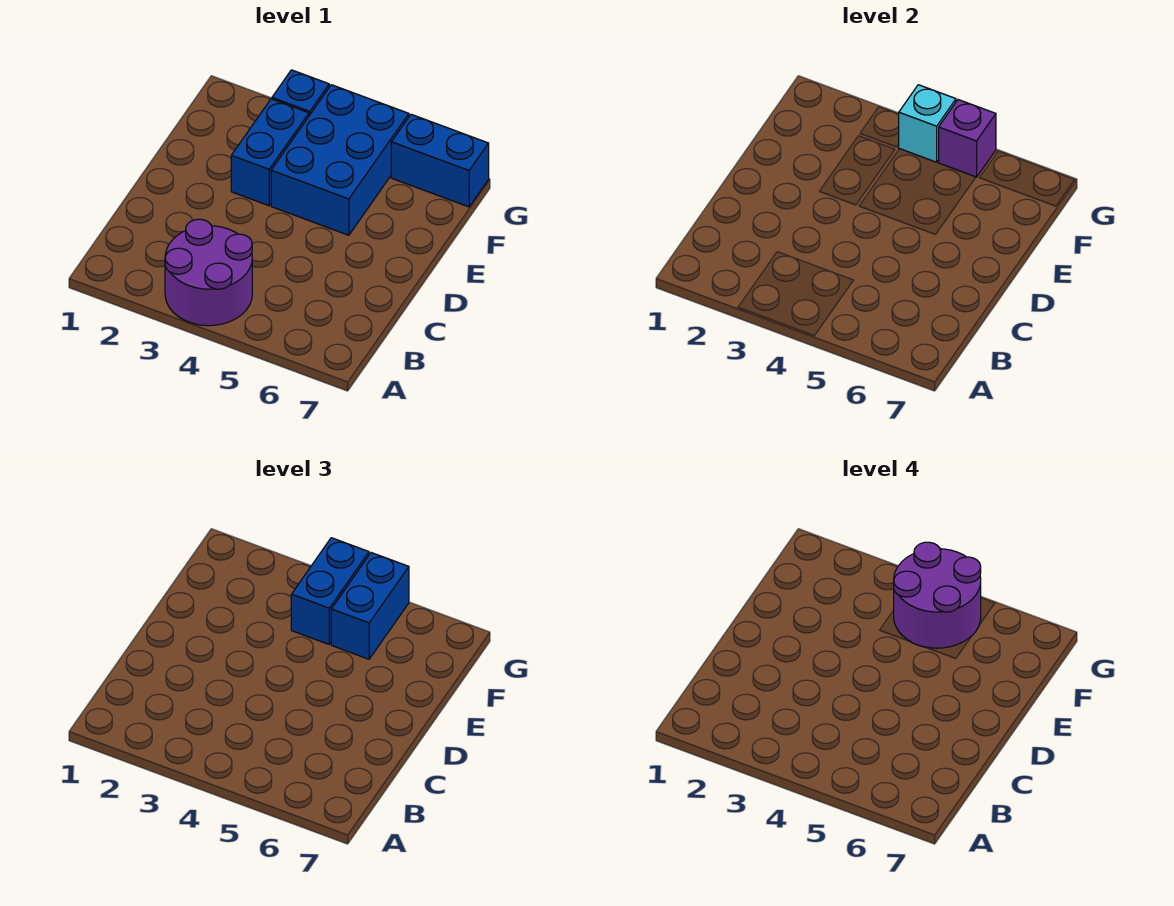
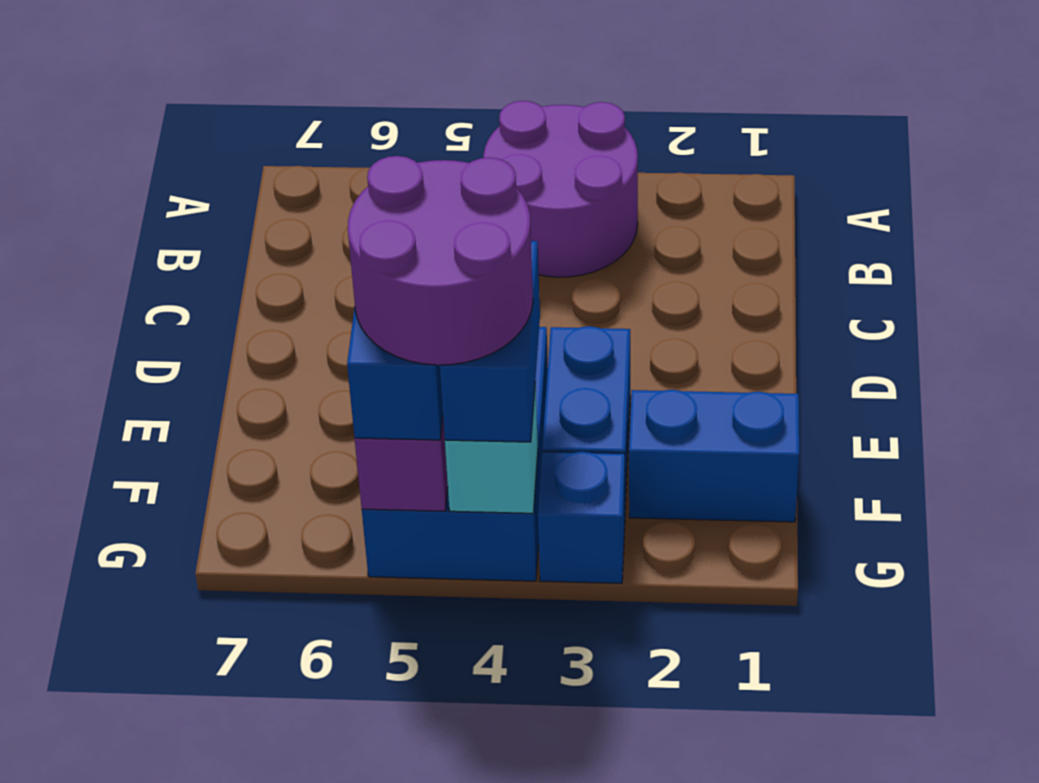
blue brick G6:G7 level 1 -> blue brick F1:F2 level 1

